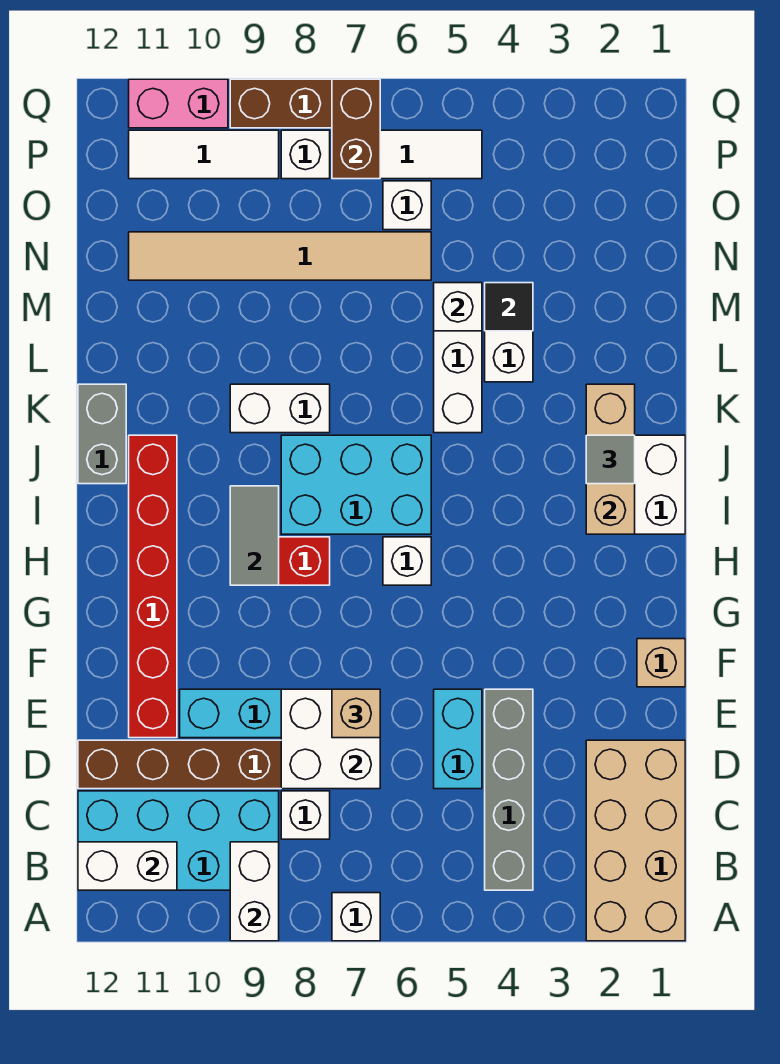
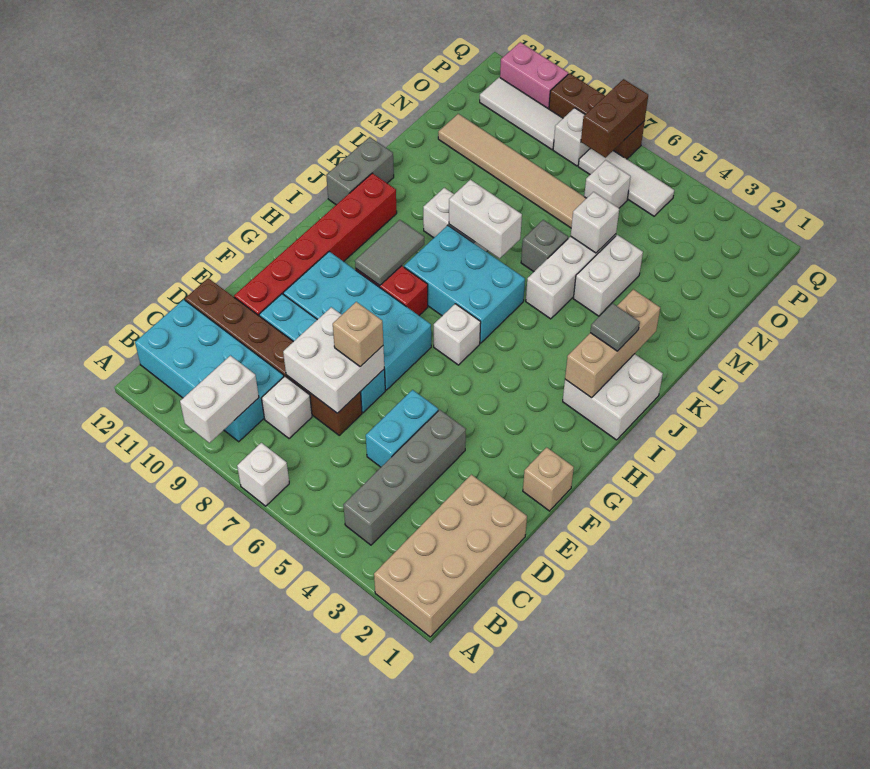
white brick B11:B12 level 2 -> white brick K7:K8 level 2
none -> cyan brick F7:G10 level 1
none -> grey brick L6 level 1
black tile M4 level 2 -> none

